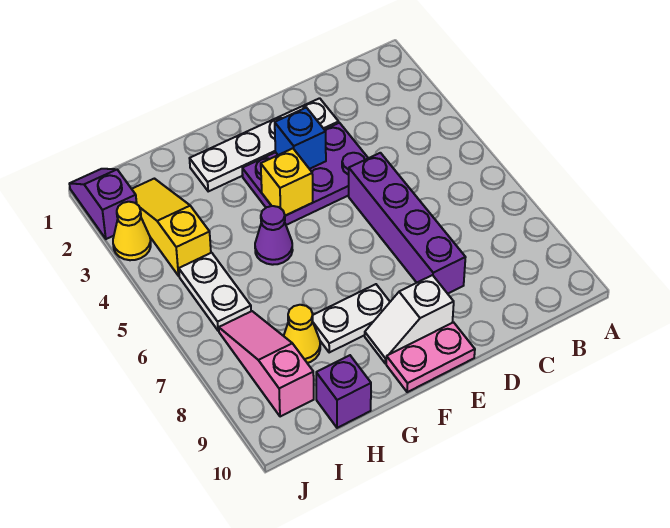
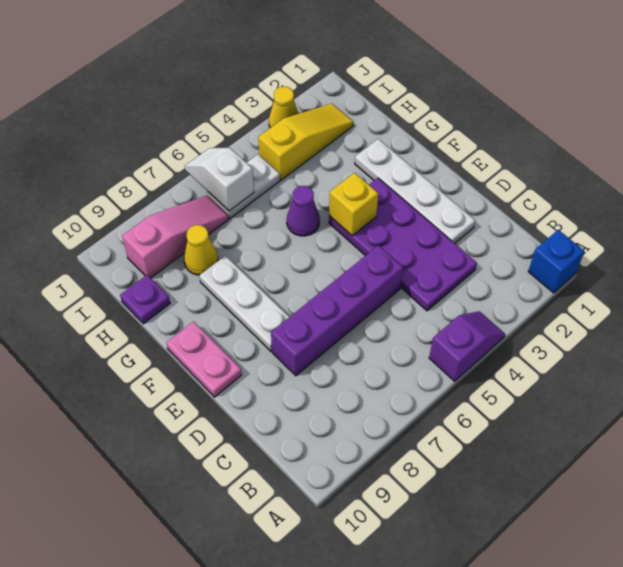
purple plate D3:F4 level 1 -> purple plate C3:F4 level 1
blue brick E3 level 2 -> blue brick A1 level 1
white slope E9:F9 level 1 top E -> white slope I6:J6 level 2 top I
white plate F8:G8 level 1 -> white plate E8:G8 level 1
purple brick H10 level 1 -> purple plate H10 level 1
purple slope J1:J2 level 1 top 2 -> purple slope A4:A5 level 1 top 5

